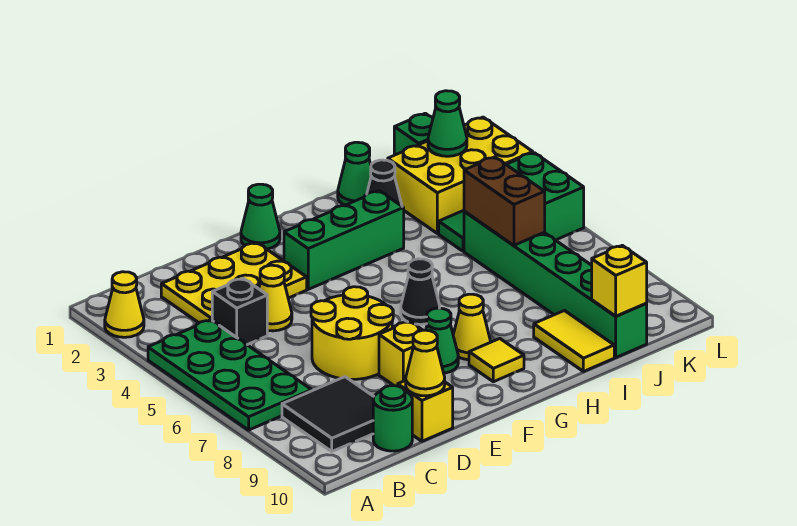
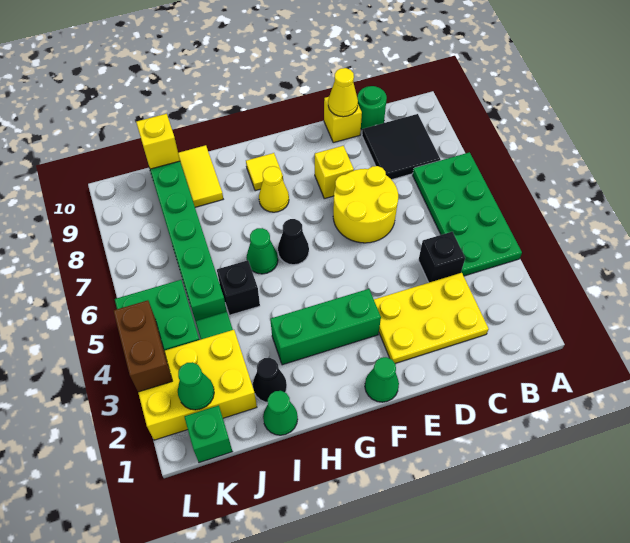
yellow cone A2 level 1 -> none
yellow cone D4 level 1 -> none
green cone F8 level 1 -> green cone H6 level 1
none -> black brick I5 level 1
brown brick J5:J6 level 2 -> brown brick L3:L4 level 2

